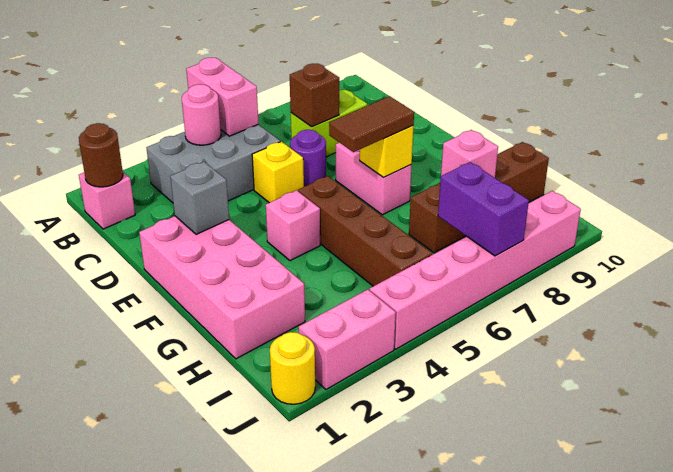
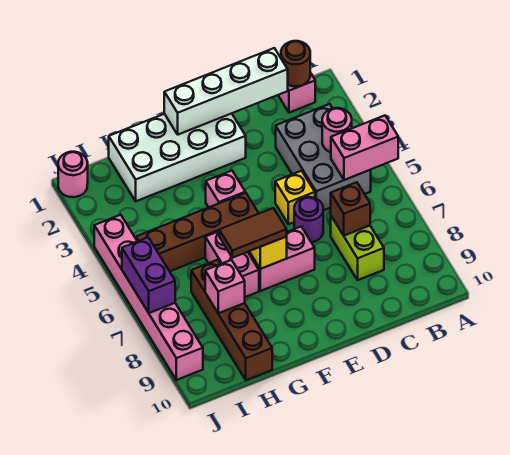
none -> white brick C1:F1 level 2
pink brick E1:H2 level 1 -> white brick E1:H2 level 1
grey brick E2 level 2 -> none
brown tile F6:F7 level 3 -> brown tile F7:G7 level 3
purple brick I7:J7 level 2 -> purple brick J6:J7 level 2
yellow round brick J1 level 1 -> pink round brick J1 level 1
pink brick J2:J3 level 1 -> pink brick G6:G7 level 1

